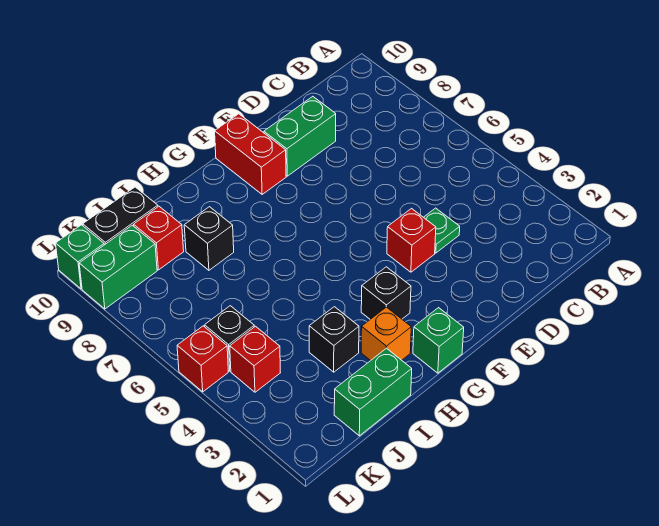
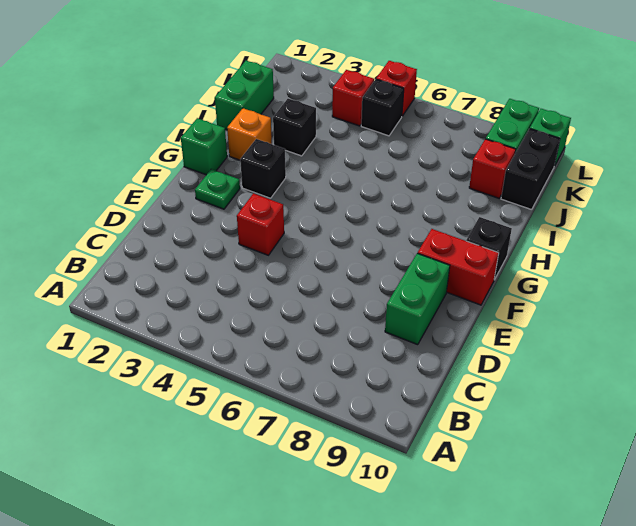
green plate D4 level 1 -> green plate F2 level 1
black brick I8 level 1 -> black brick G10 level 1

